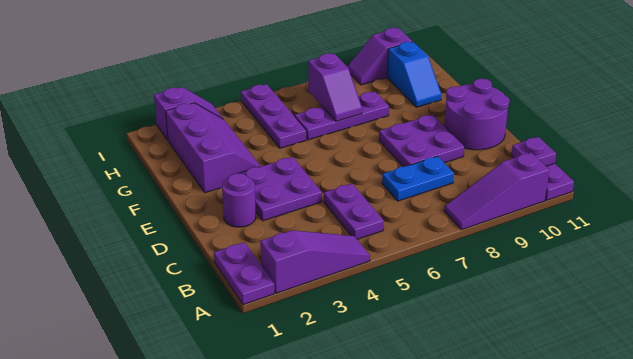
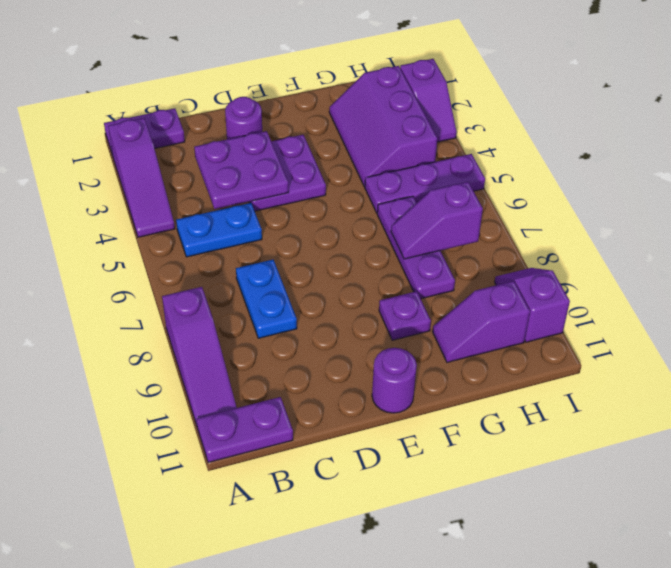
purple slope A8:A10 level 1 top 10 -> purple slope A8:A10 level 1 top 8
purple plate B5:C5 level 1 -> blue plate B5:C5 level 1
purple plate B11 level 2 -> purple plate F9 level 1
purple plate D8:E9 level 1 -> purple plate C3:D4 level 2
purple round brick D10:E11 level 1 -> purple round brick E11 level 1
purple slope F2:H3 level 1 top 2 -> purple slope G2:H4 level 1 top H
blue slope G10:H10 level 1 top H -> purple slope G10:H10 level 1 top H

